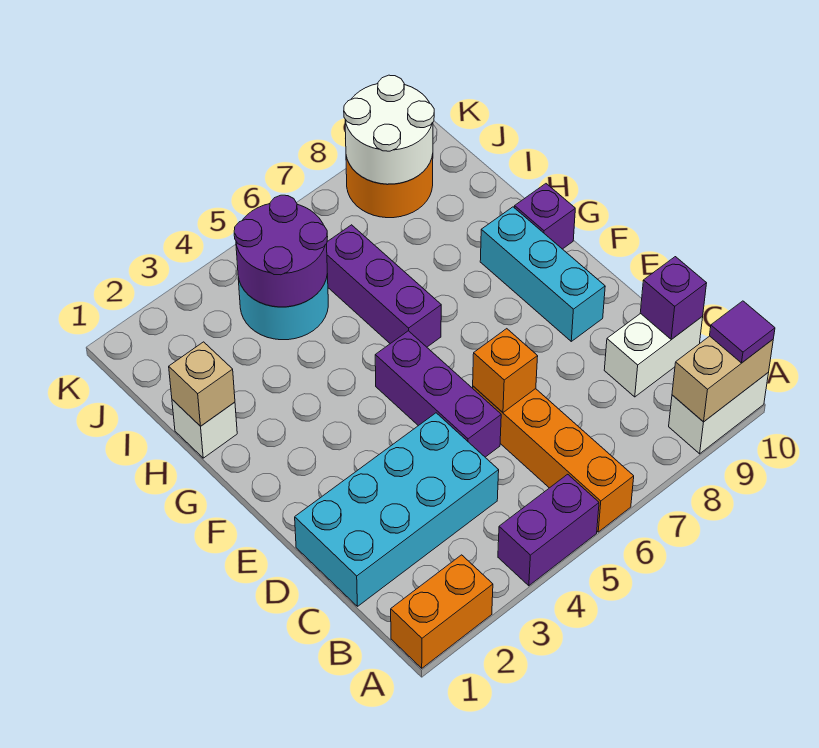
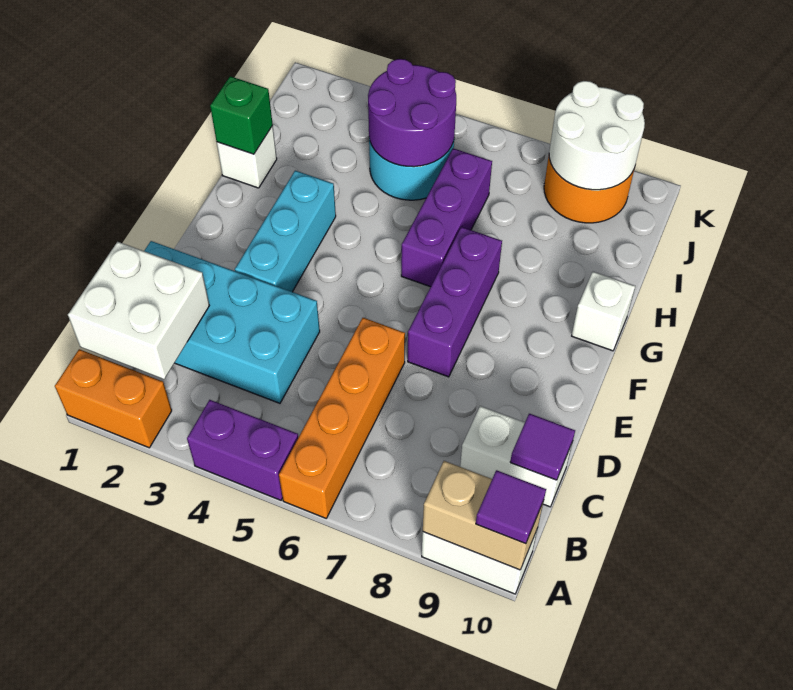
none -> white brick B1:C2 level 2
purple brick C10 level 2 -> purple tile C10 level 2
purple brick D5:F5 level 1 -> purple brick E7:G7 level 1
orange brick D6 level 2 -> none
cyan brick E9:G9 level 1 -> cyan brick E3:G3 level 1
purple brick G10 level 1 -> white brick G10 level 1
tan brick H1 level 2 -> green brick H1 level 2

